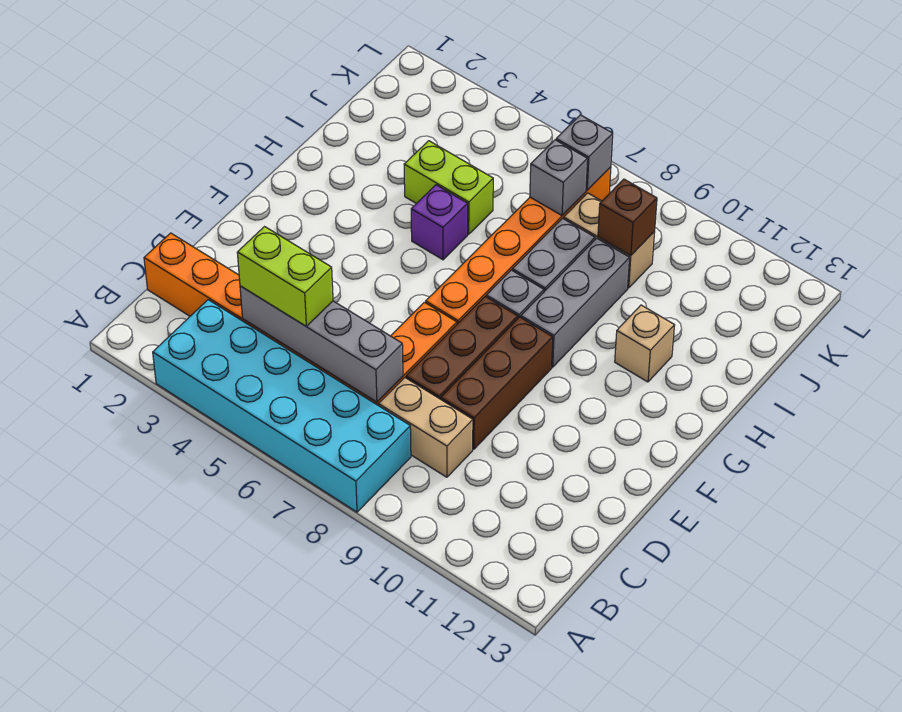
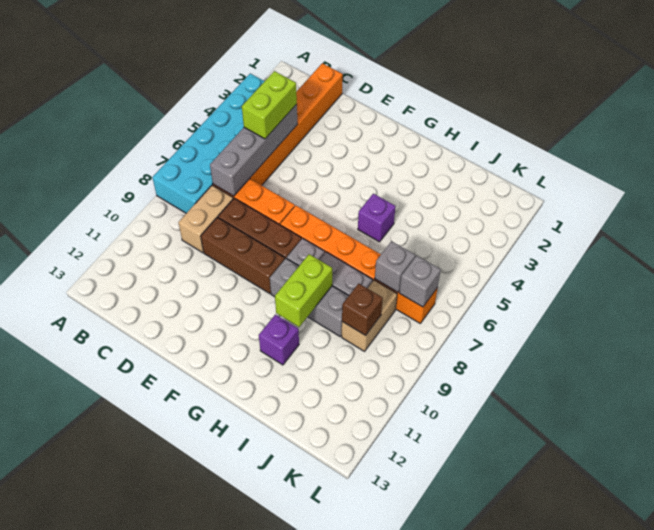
tan brick H11 level 1 -> purple brick H11 level 1
lime brick I4:I5 level 1 -> lime brick H9:H10 level 2

